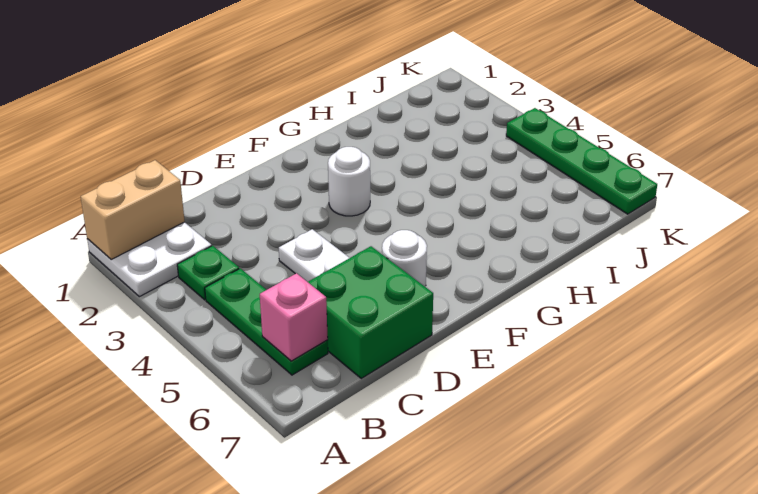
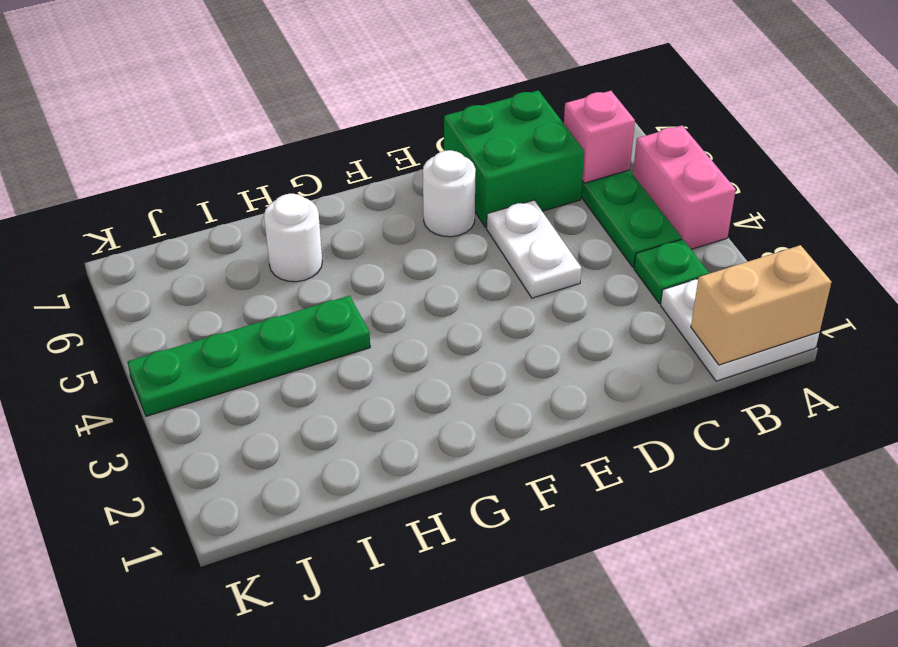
none -> pink brick A4:A5 level 1
white round brick F3 level 1 -> white round brick H6 level 1
green plate K4:K7 level 1 -> green plate H4:K4 level 1

